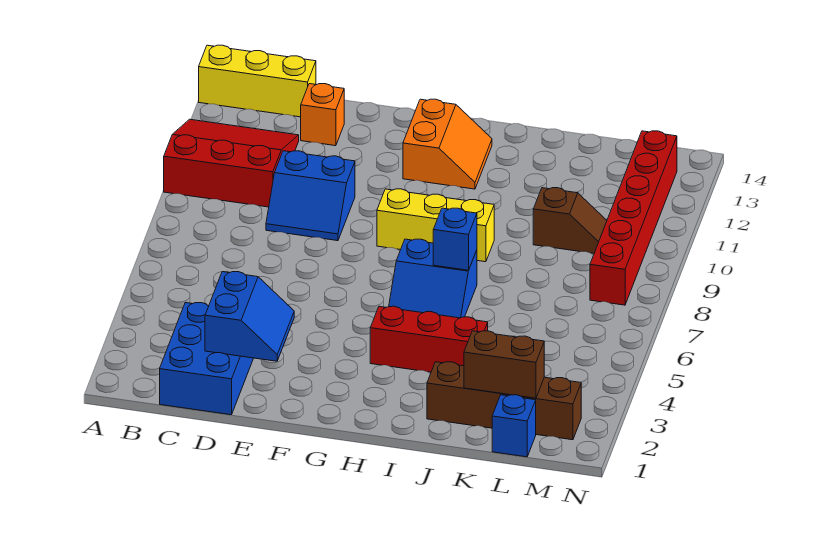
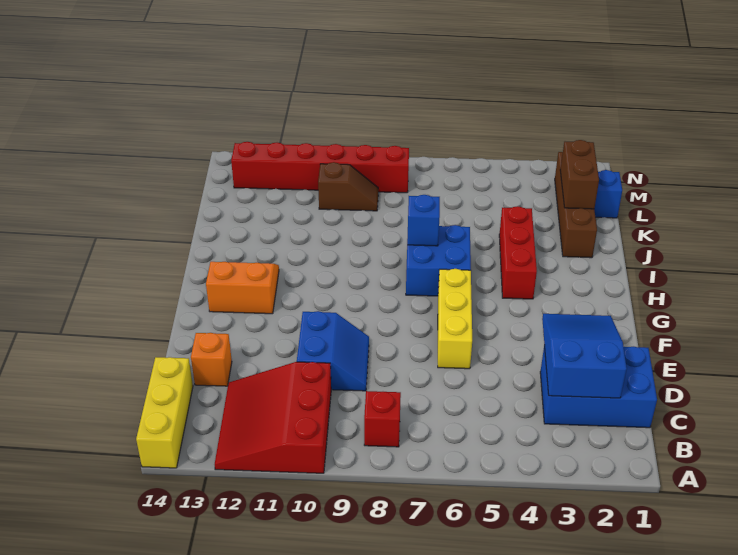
none -> red brick B8 level 1
blue slope D2:E3 level 2 top D -> blue slope C2:E3 level 2 top C
yellow brick G9:I9 level 1 -> yellow brick E6:G6 level 1
blue slope H6:I7 level 1 top 7 -> blue brick H6:I7 level 1
brown slope K10:L10 level 1 top K -> brown slope L9:L10 level 1 top 10

